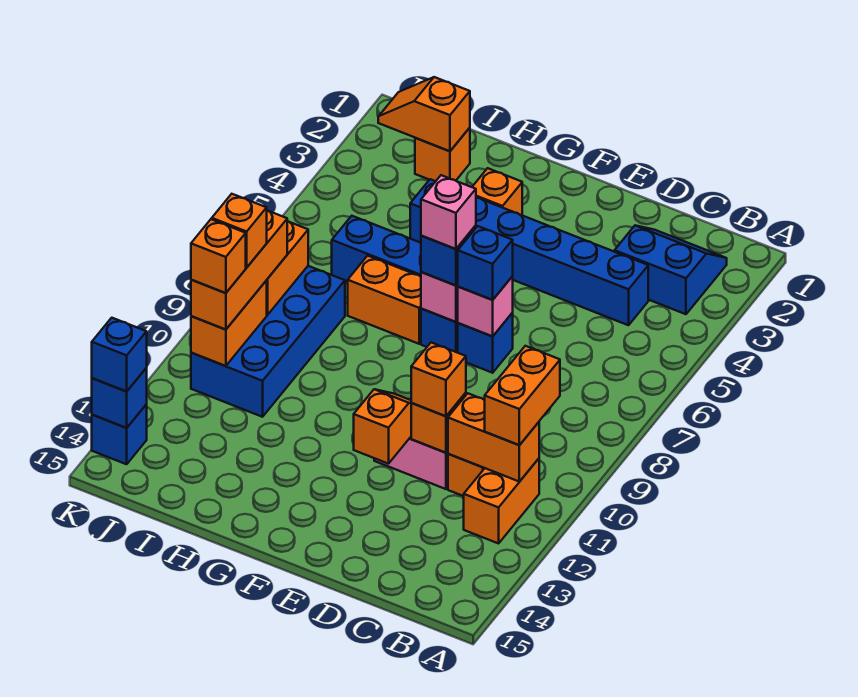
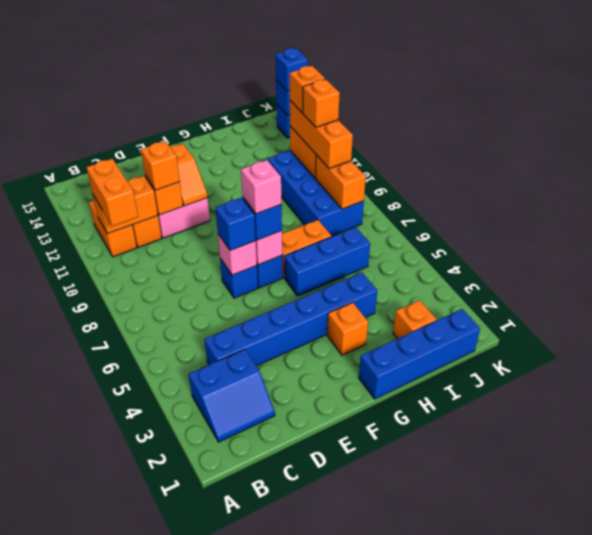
none -> blue brick G1:J1 level 1
orange slope I2:J2 level 2 top I -> none

